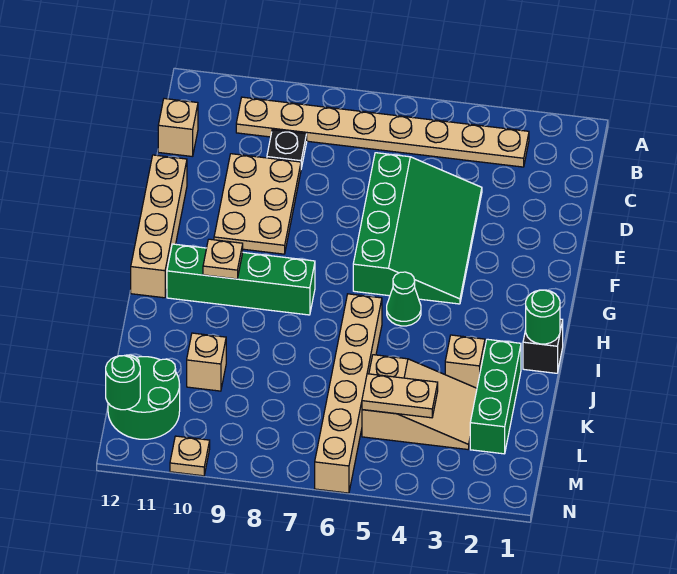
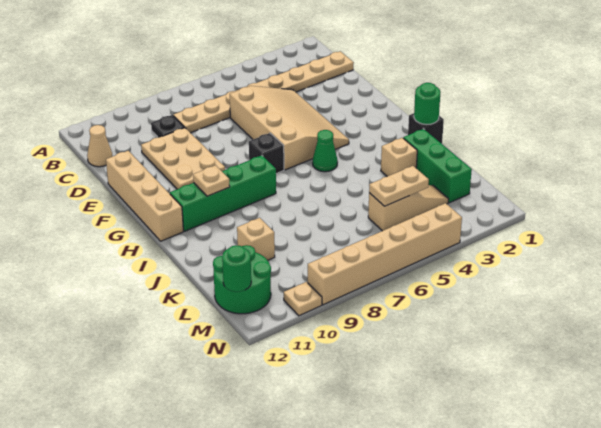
tan plate B3:B10 level 1 -> tan plate C1:C8 level 1
tan brick C12 level 1 -> tan cone C12 level 1
green slope D4:G6 level 1 top 6 -> tan slope D4:G6 level 1 top 6
none -> black brick G7 level 1
tan brick I6:N6 level 1 -> tan brick N4:N9 level 1
tan slope K3:L5 level 1 top 5 -> tan slope L3:L5 level 1 top 5

